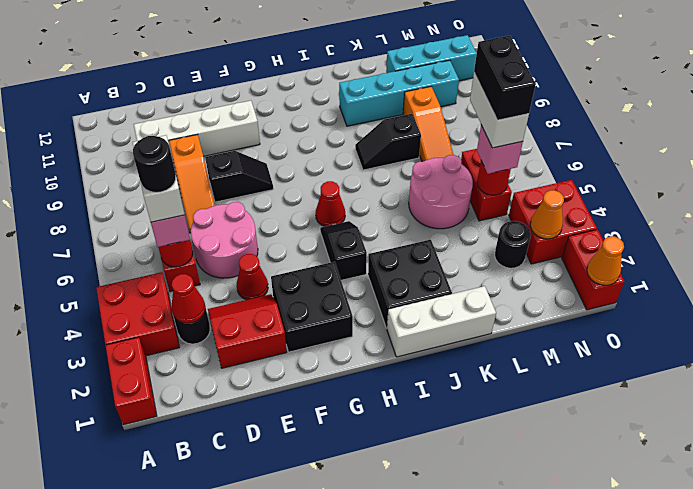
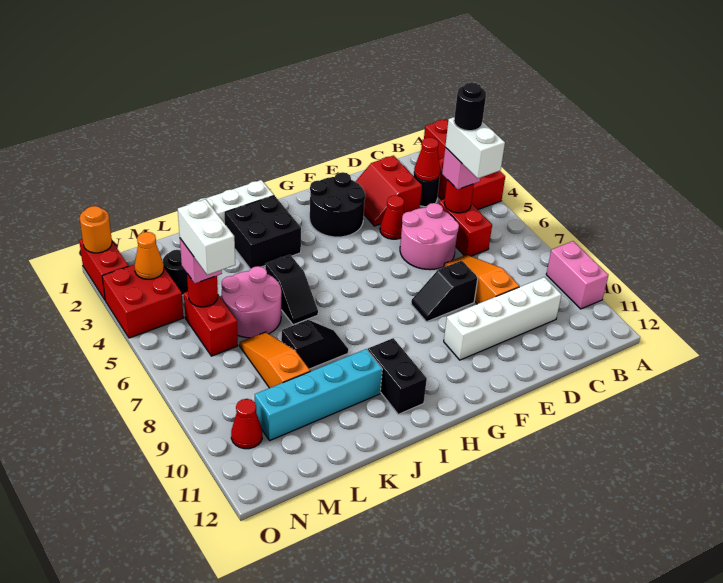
none -> pink brick A9:A10 level 1
red slope D2:E3 level 1 top 2 -> red slope D2:E3 level 1 top D
black brick F2:G3 level 1 -> black round brick F2:G3 level 1
black slope H4:H5 level 1 top 4 -> black slope J5:J6 level 1 top 5
red cone H6 level 1 -> red cone N10 level 1
cyan brick L11:N11 level 1 -> none
black brick M5:M6 level 5 -> black brick I10:I11 level 1
orange cone O1 level 2 -> orange round brick O1 level 2

